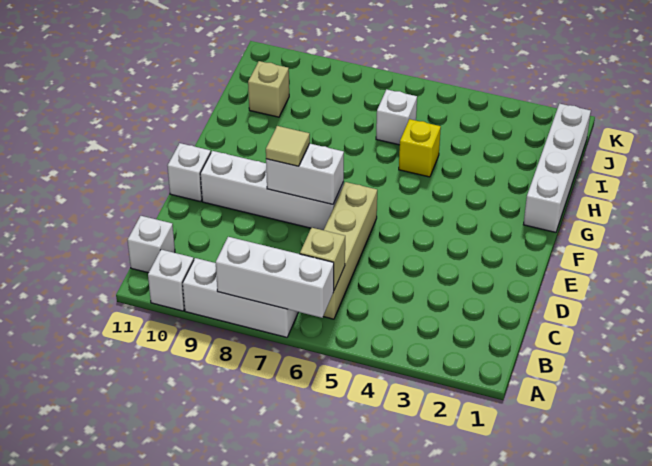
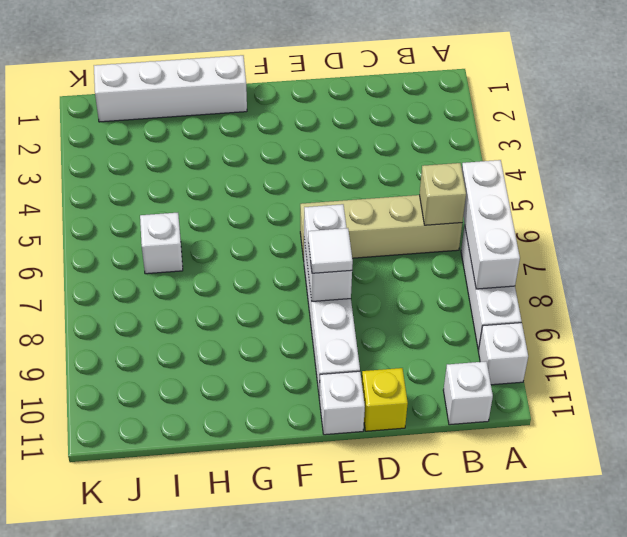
tan tile E8 level 3 -> white tile E8 level 3
yellow brick H5 level 1 -> yellow brick D11 level 1
tan brick I10 level 1 -> none

